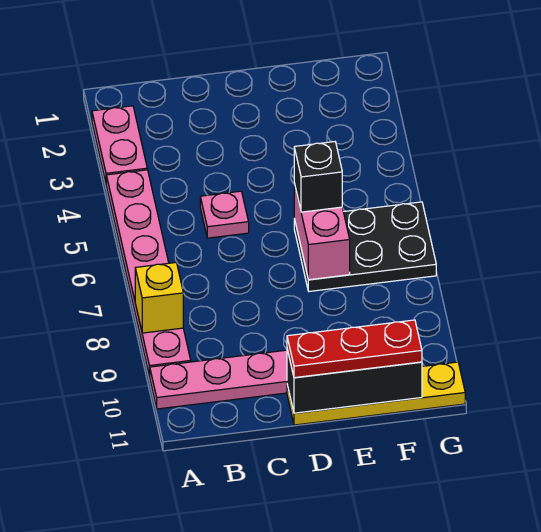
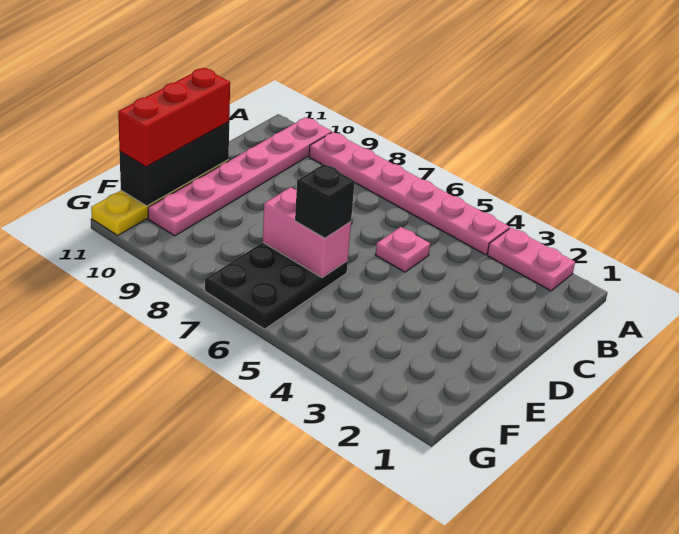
yellow brick A8 level 2 -> none
red plate D11:F11 level 3 -> red brick D11:F11 level 3

